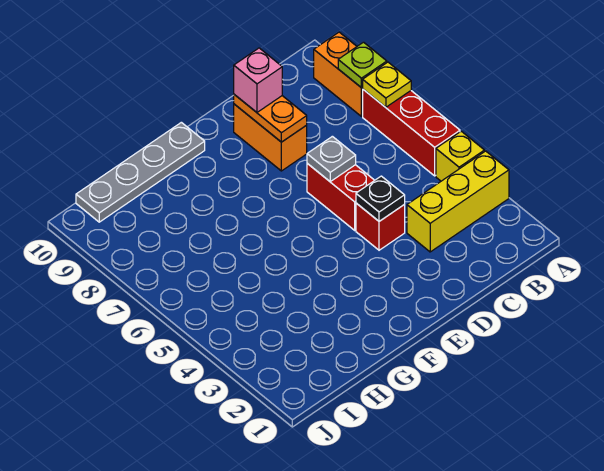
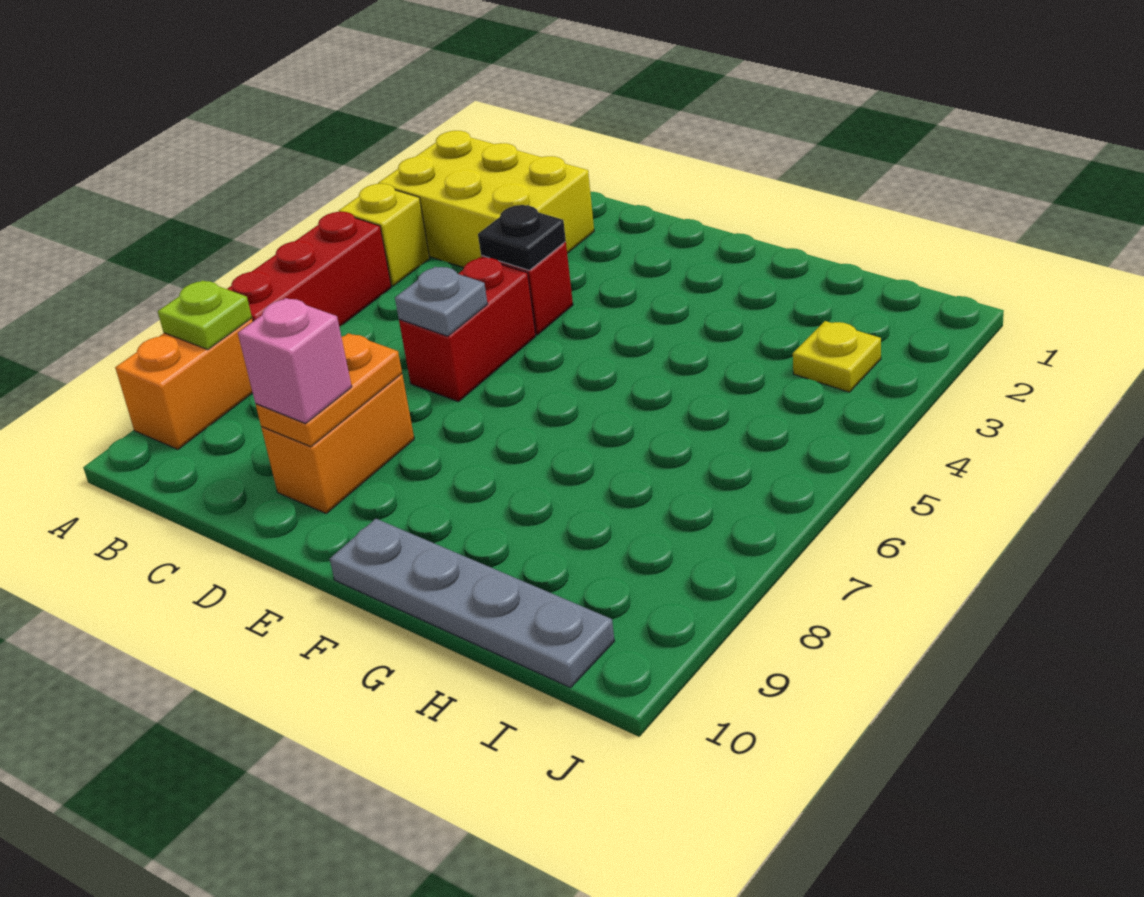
yellow brick A3:C3 level 1 -> yellow brick A2:C3 level 1
yellow plate A7 level 2 -> yellow plate I3 level 1

